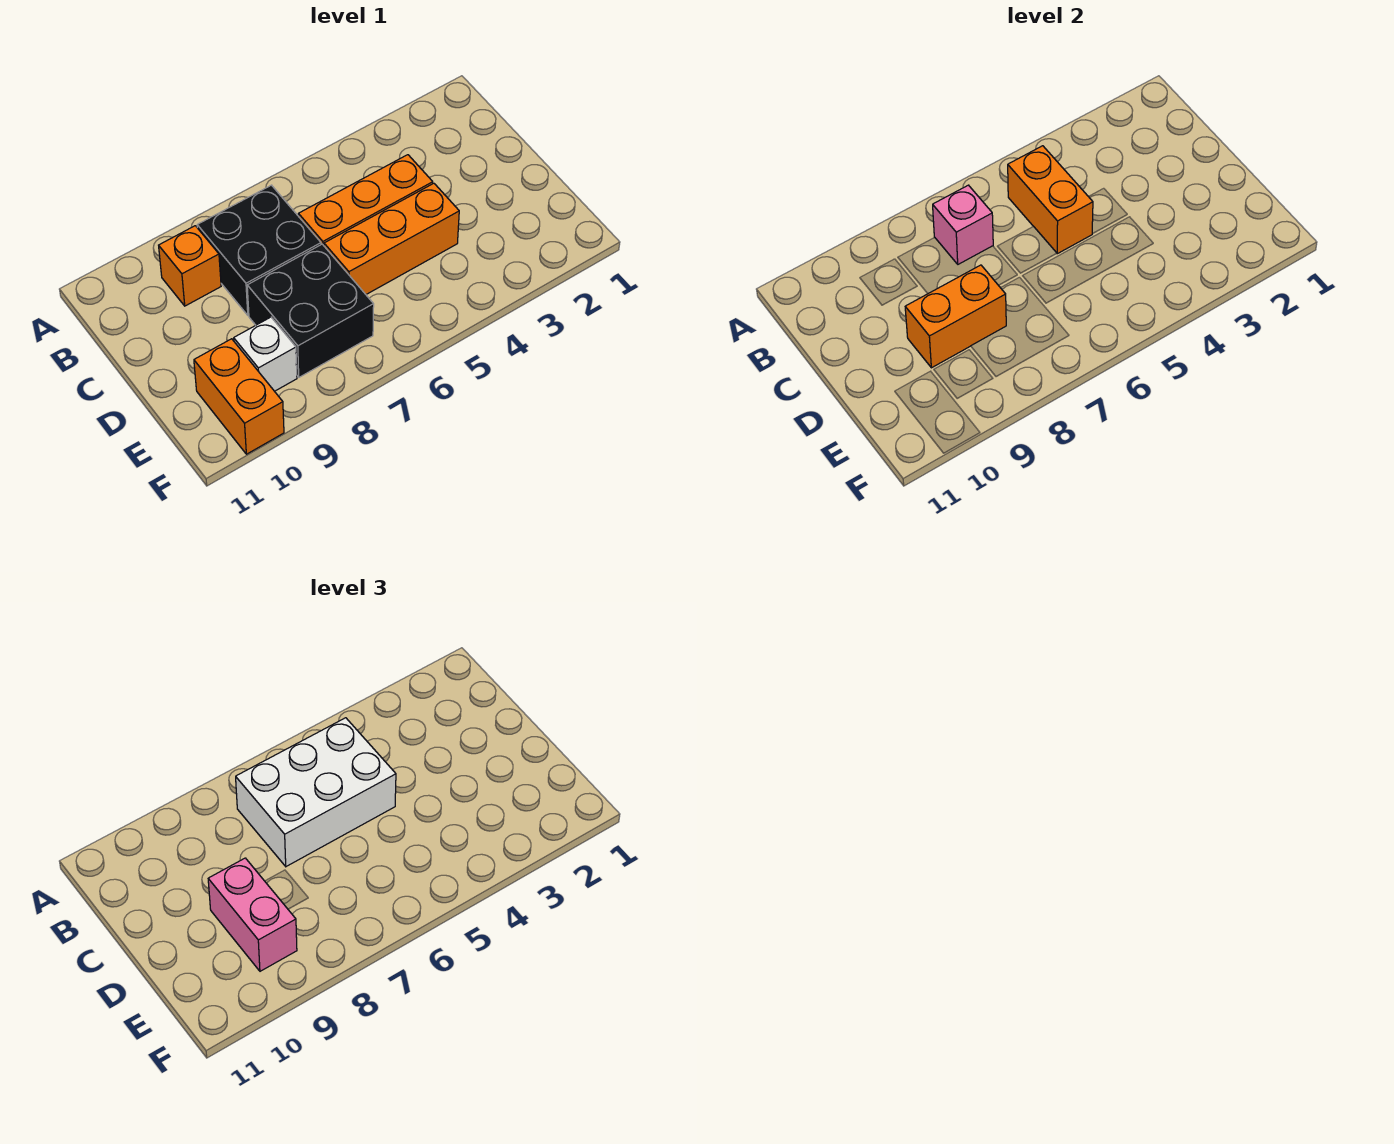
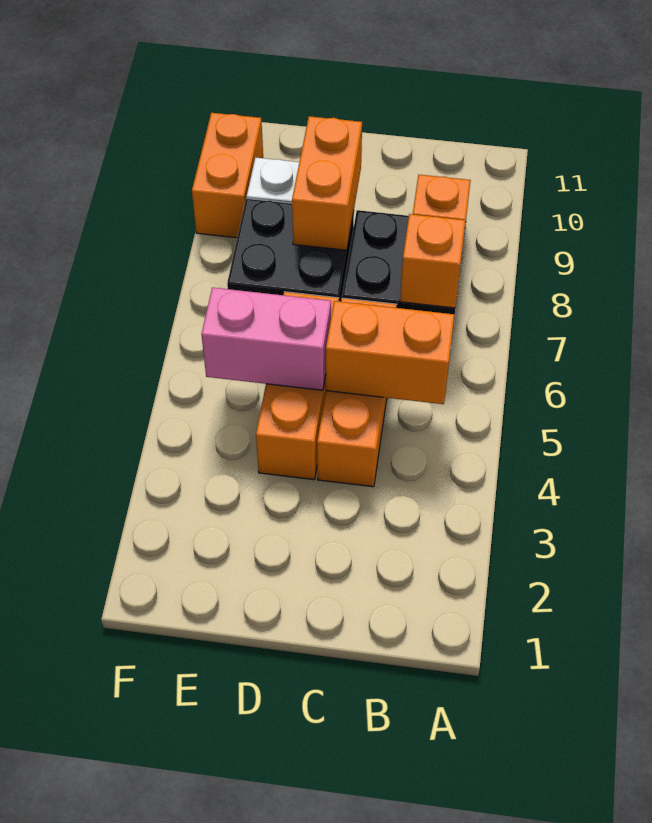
white brick B5:C7 level 3 -> none
pink brick B7 level 2 -> orange brick B7 level 2
pink brick D9:E9 level 3 -> pink brick D5:E5 level 2
orange brick E10:F10 level 1 -> orange brick F9:F10 level 1

